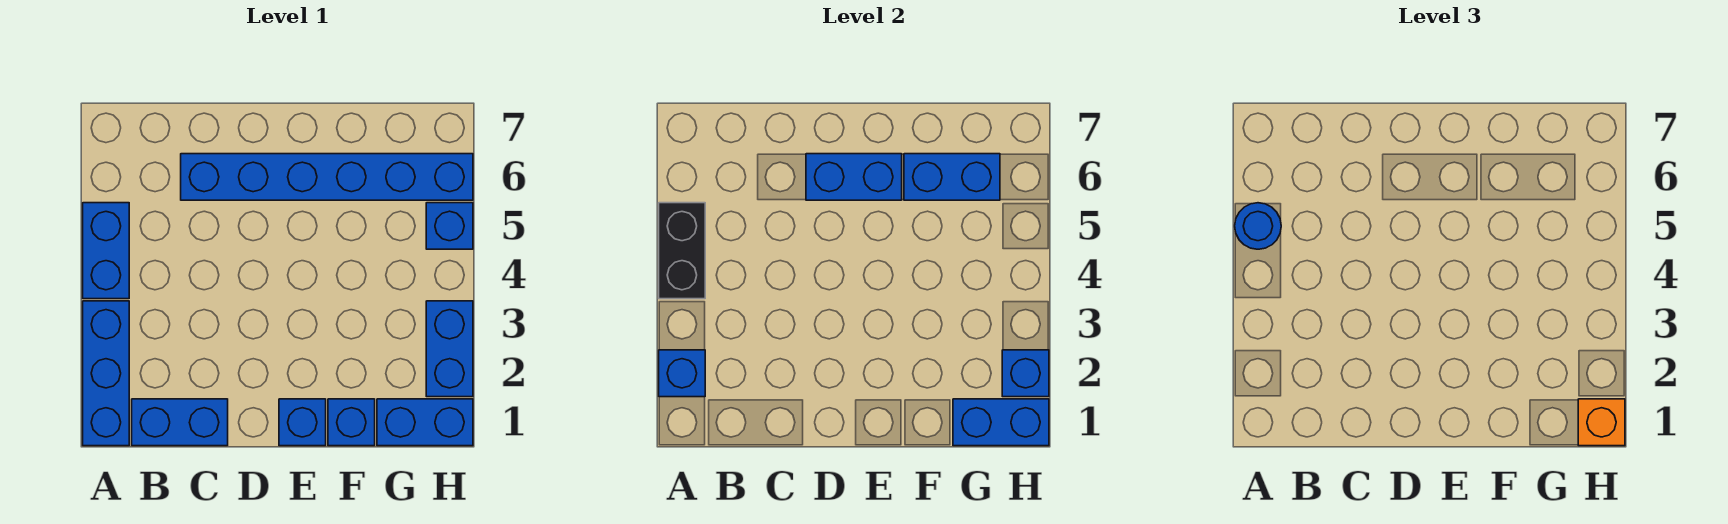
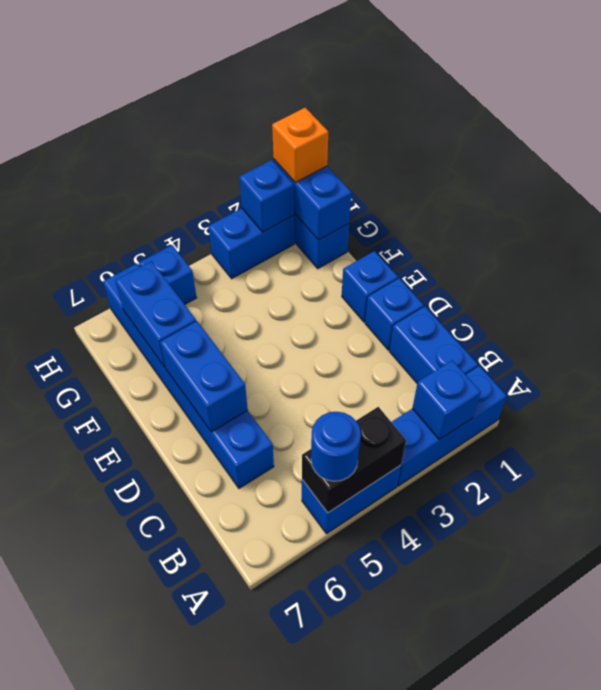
blue brick F1 level 1 -> blue brick D1 level 1

